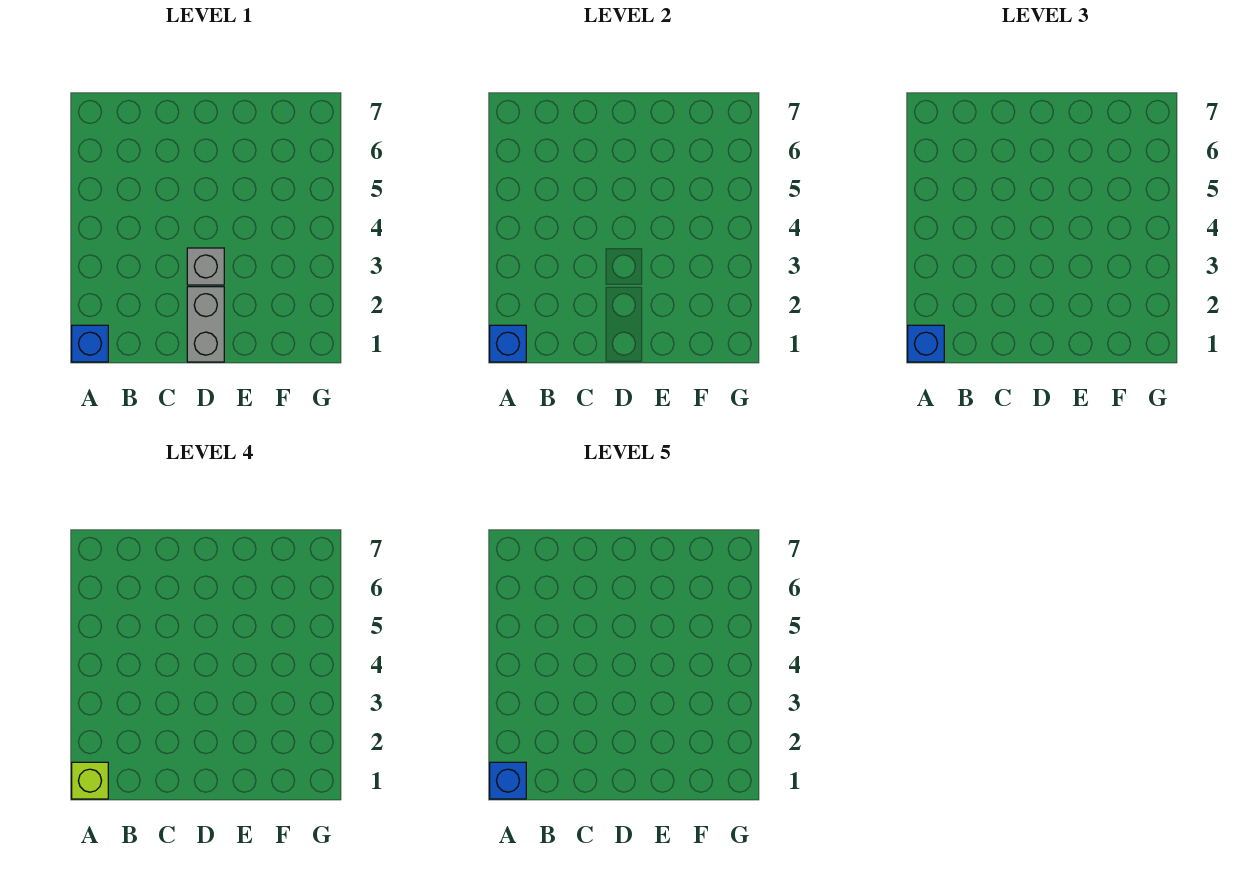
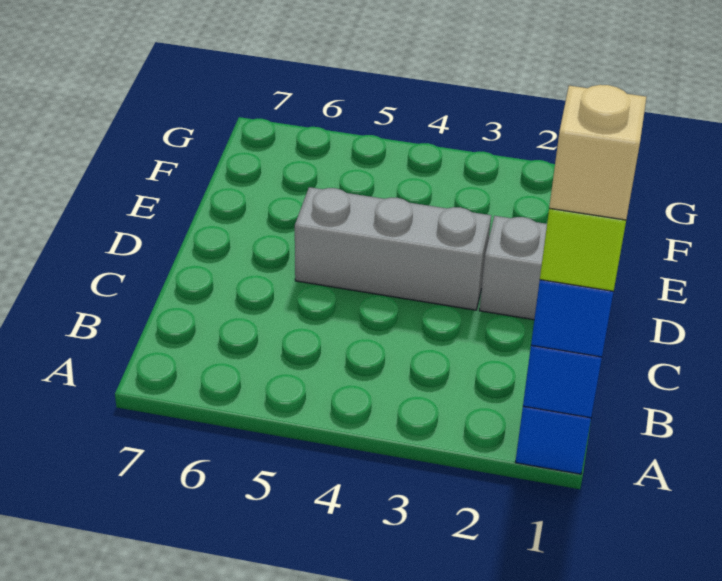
blue brick A1 level 5 -> tan brick A1 level 5
grey brick D3 level 1 -> grey brick D3:D5 level 1

